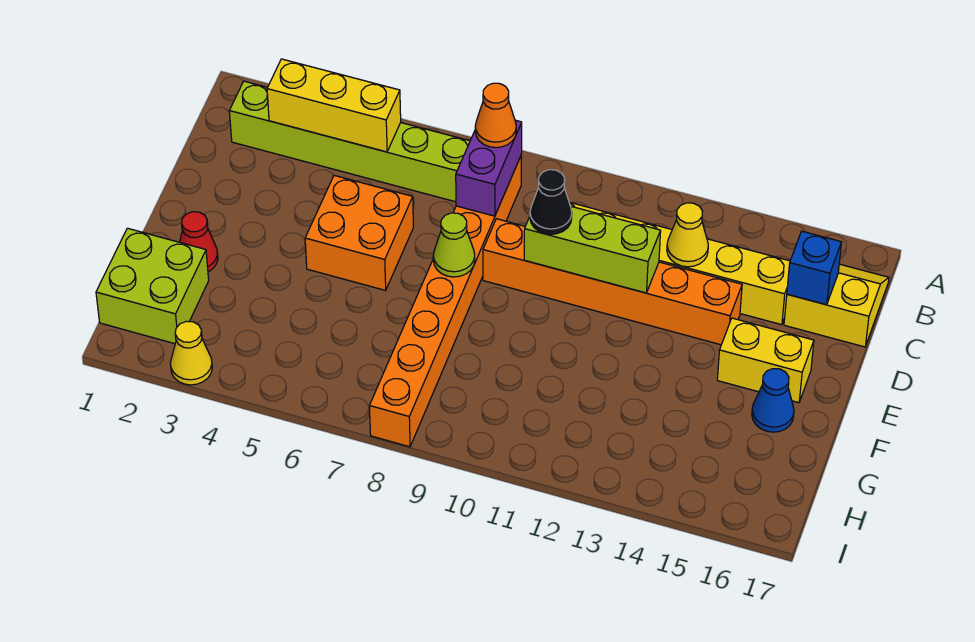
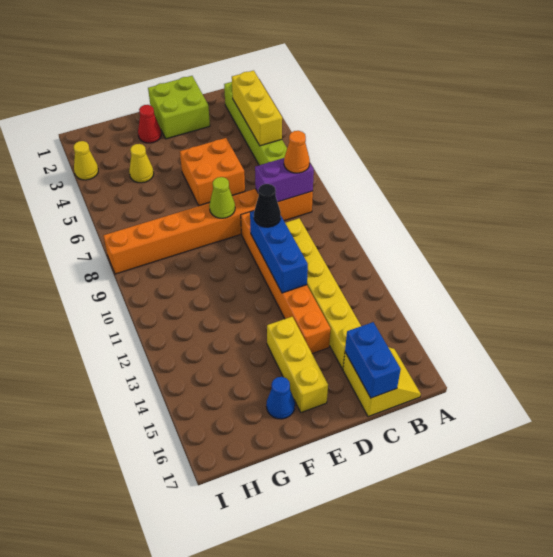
yellow cone C13 level 2 -> yellow cone G4 level 1
blue brick C16 level 2 -> blue brick C16:C17 level 2
lime brick D10:D12 level 2 -> blue brick D10:D12 level 2
yellow brick E15:E16 level 1 -> yellow brick E14:E16 level 1
lime brick G1:H2 level 1 -> lime brick D1:E2 level 1

